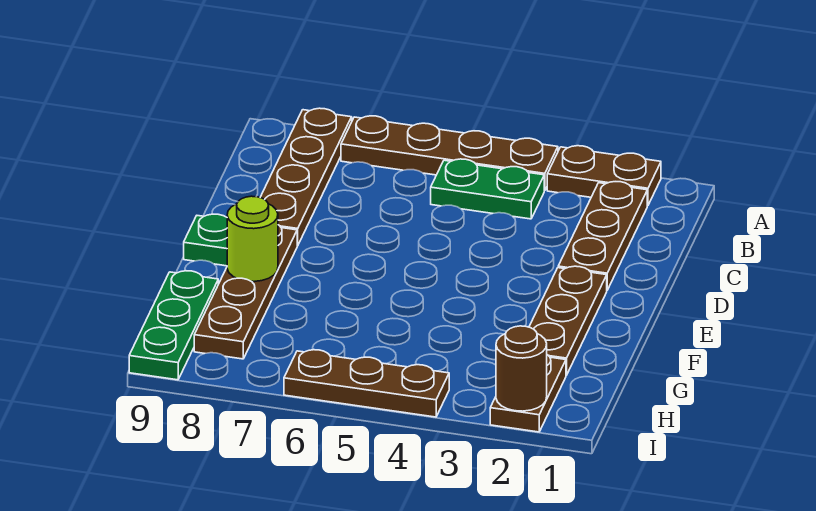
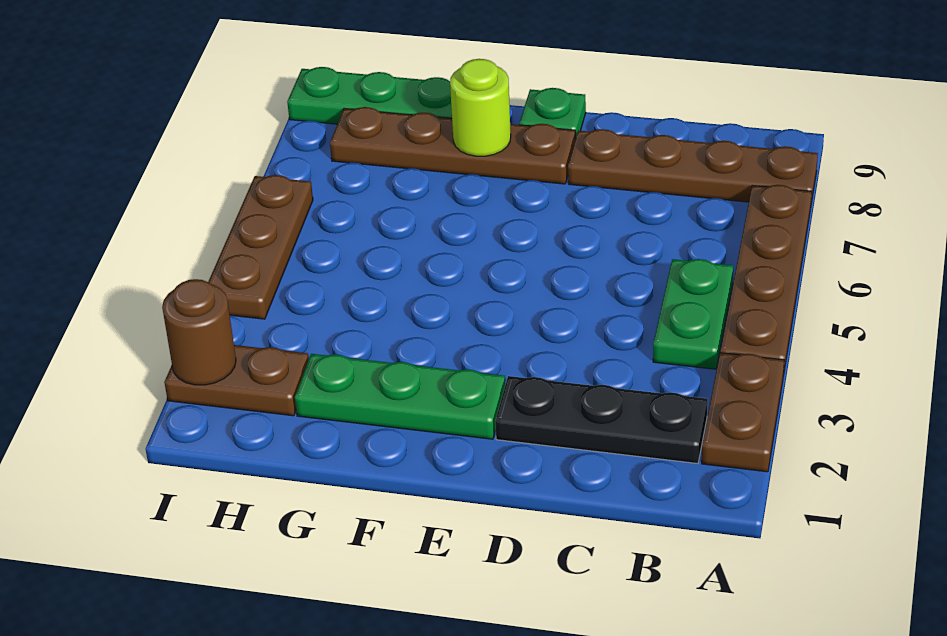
brown plate B2:D2 level 1 -> black plate B2:D2 level 1
brown plate E2:G2 level 1 -> green plate E2:G2 level 1

